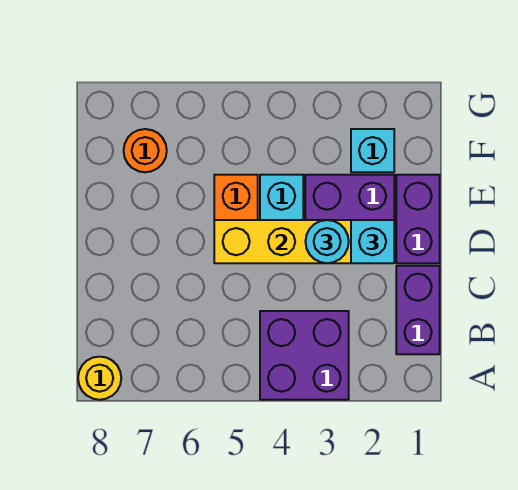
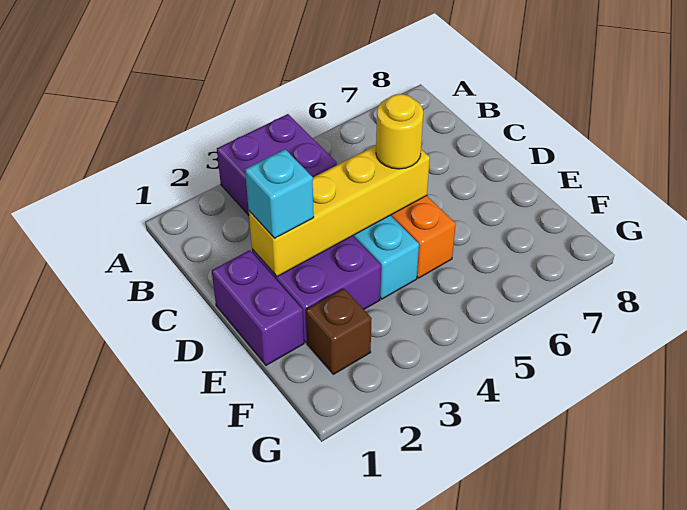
yellow round brick A8 level 1 -> yellow round brick D5 level 3
purple brick B1:C1 level 1 -> none
cyan round brick D3 level 3 -> none
cyan brick F2 level 1 -> brown brick F2 level 1
orange round brick F7 level 1 -> none

